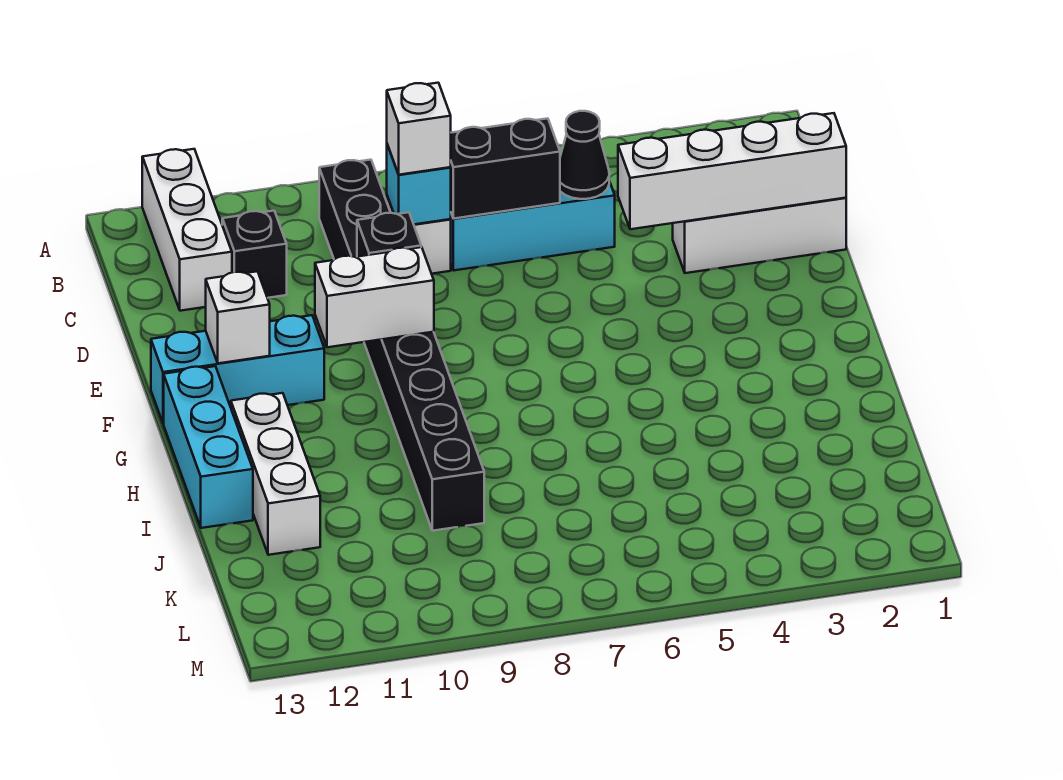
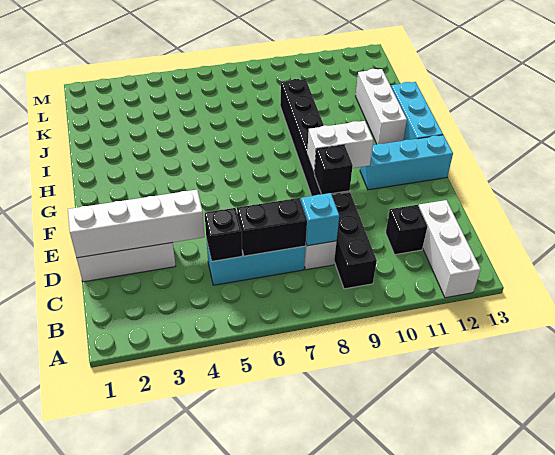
black cone C5 level 2 -> black brick C5 level 2
white brick C8 level 3 -> none
white brick F12 level 2 -> none

